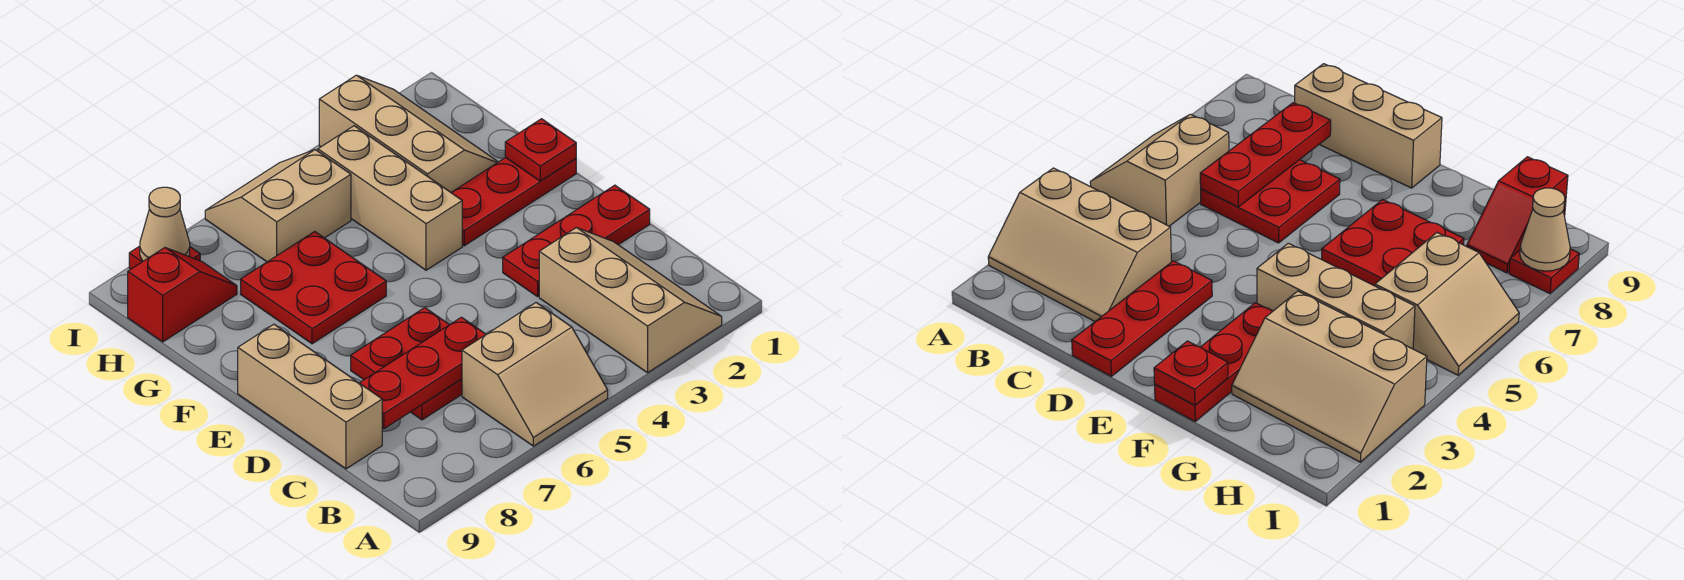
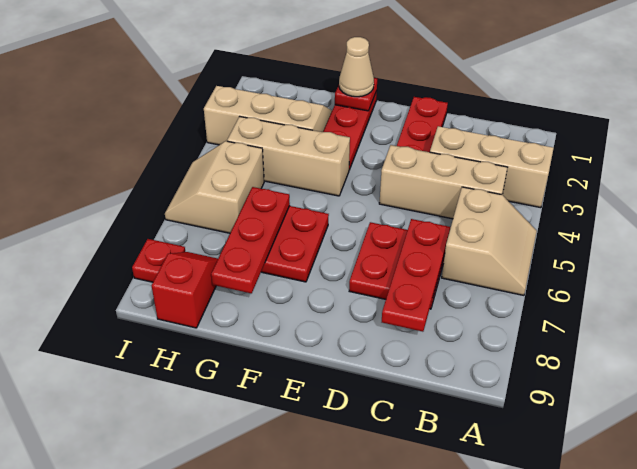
tan brick C9:E9 level 1 -> tan brick B4:D4 level 1
none -> red plate G6:G8 level 2
tan cone I8 level 2 -> tan cone F1 level 3

